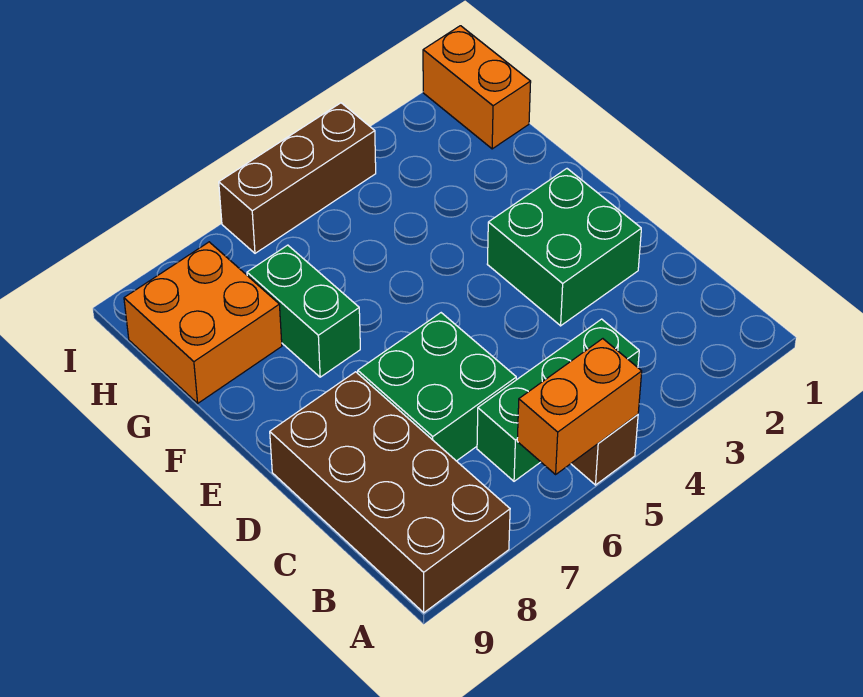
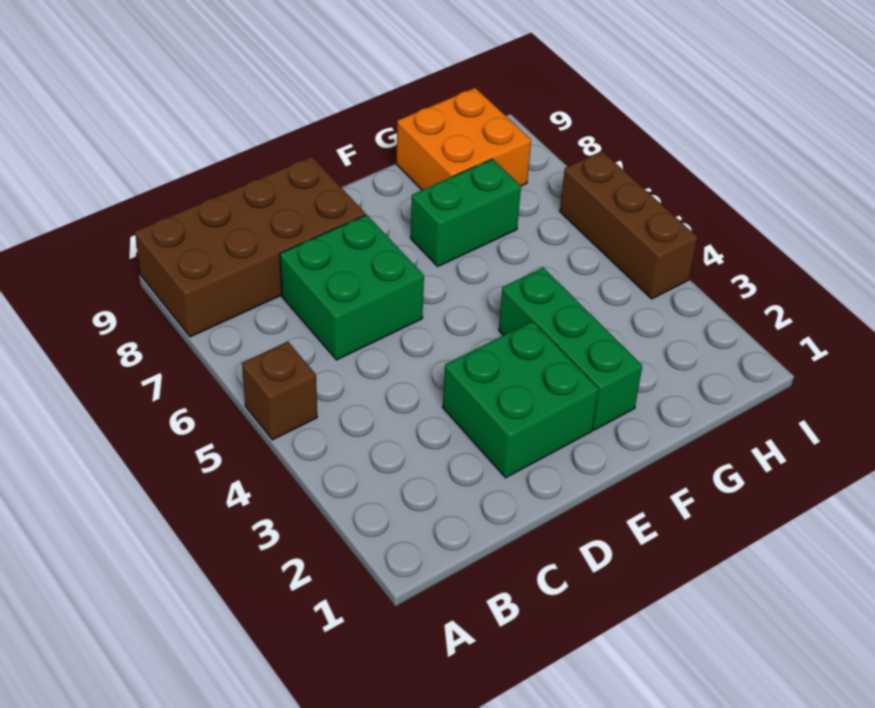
orange brick A5:A6 level 2 -> none
green brick B4:B6 level 1 -> green brick F2:F4 level 1
orange brick H1:I1 level 1 -> none

